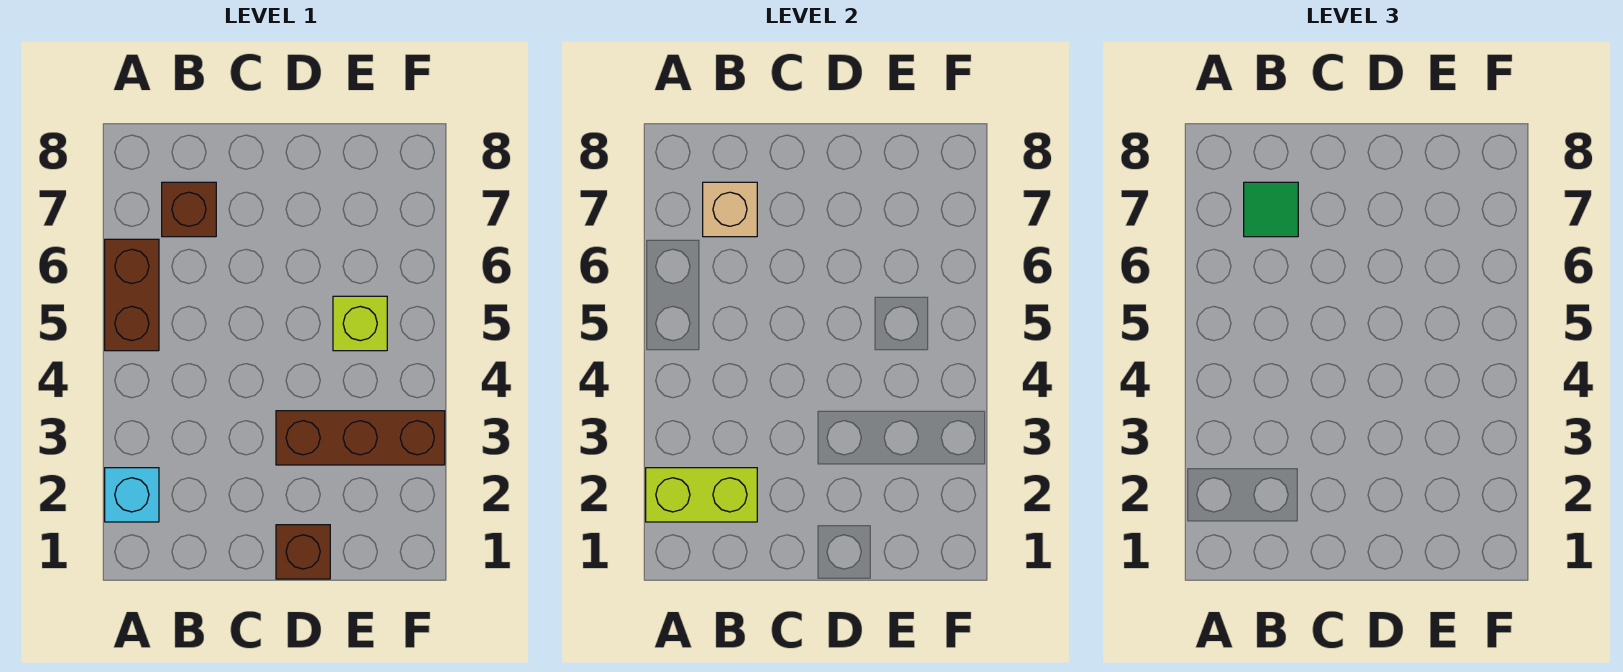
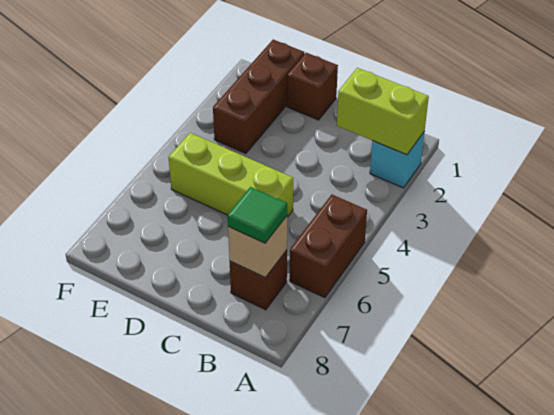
brown brick D3:F3 level 1 -> brown brick E1:E3 level 1
lime brick E5 level 1 -> lime brick C5:E5 level 1

